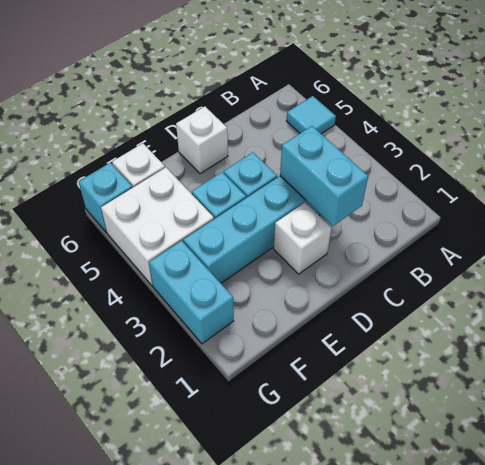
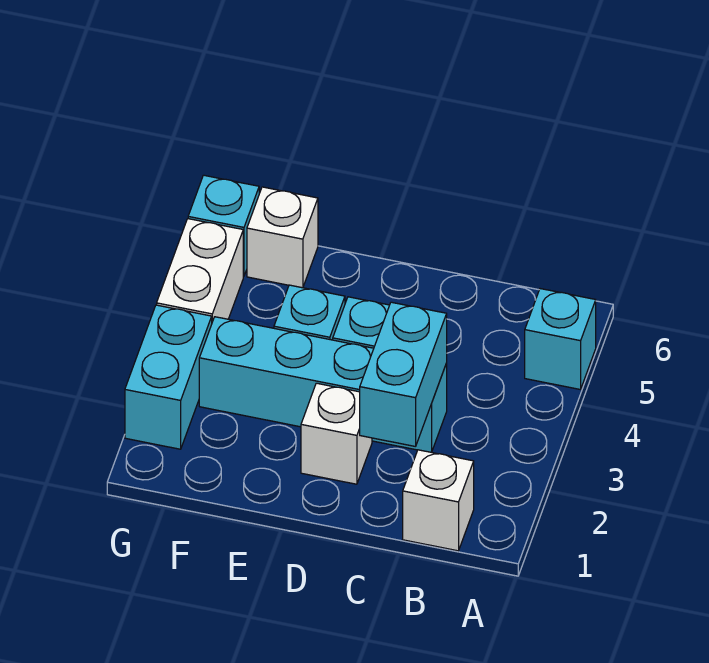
cyan tile A5 level 1 -> cyan brick A5 level 1
white brick D6 level 1 -> white brick B1 level 1
white brick F4:G5 level 1 -> white brick G4:G5 level 1

